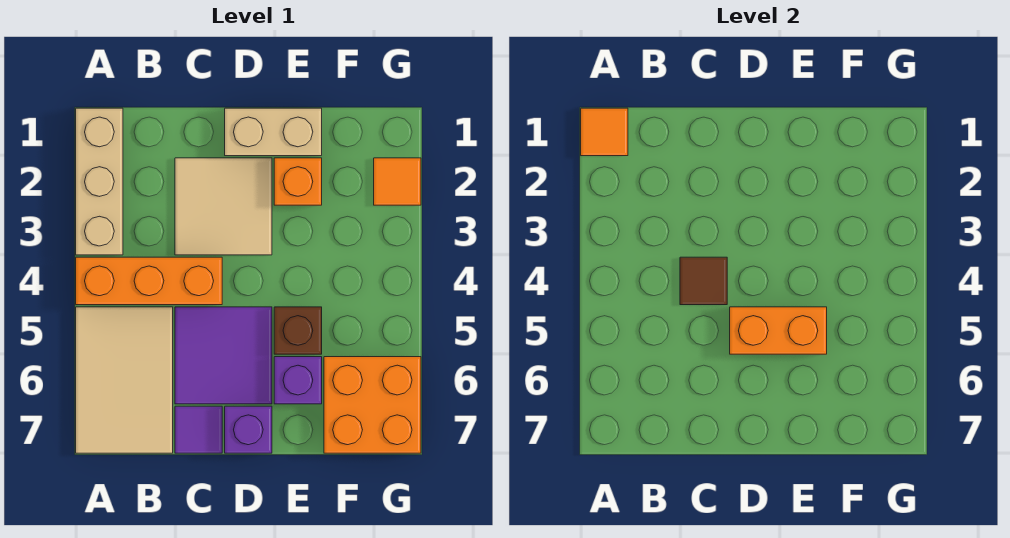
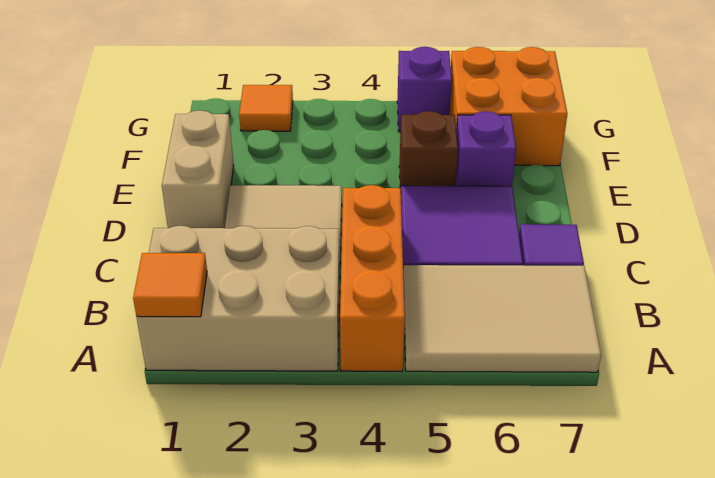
tan brick A1:A3 level 1 -> tan brick A1:B3 level 1
brown tile C4 level 2 -> none
orange brick D5:E5 level 2 -> none
purple brick D7 level 1 -> purple brick G5 level 1
orange brick E2 level 1 -> none

